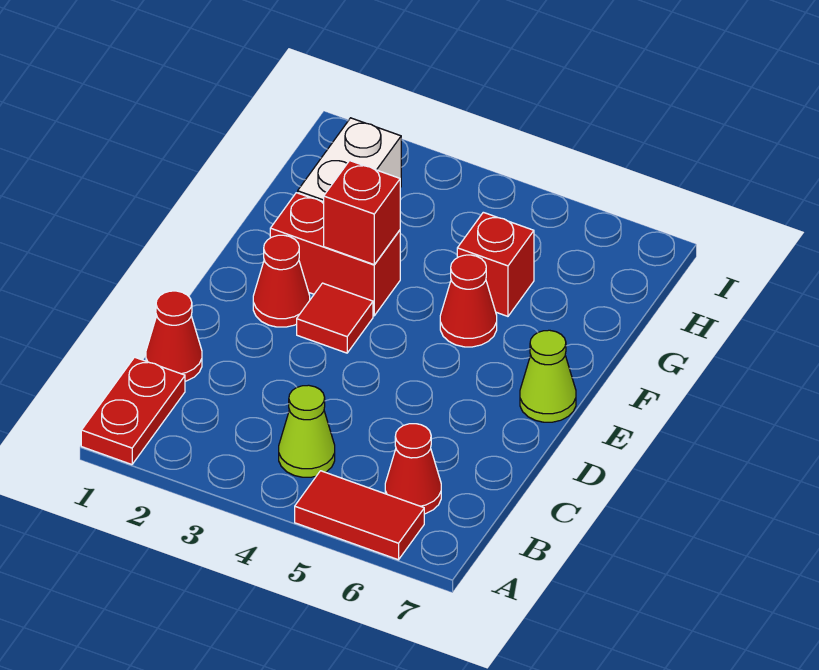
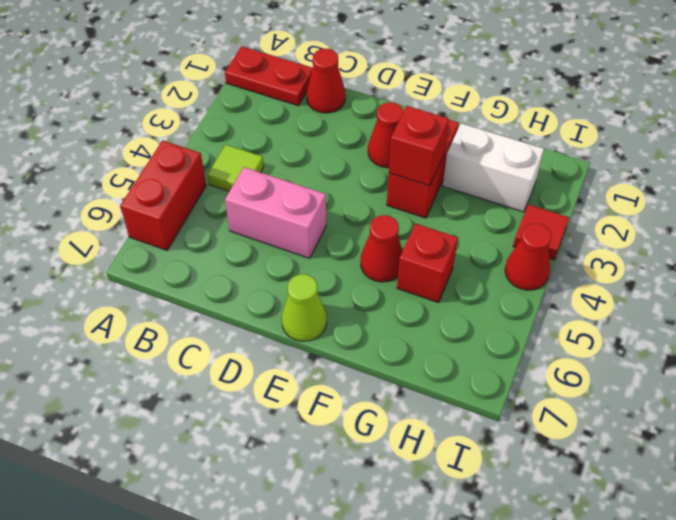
red tile A5:A6 level 1 -> red brick A5:A6 level 1
lime cone B4 level 1 -> lime tile B4 level 1
red cone B6 level 1 -> red cone I4 level 1
none -> pink brick C5:D5 level 1
red tile E3 level 1 -> red tile I3 level 1

